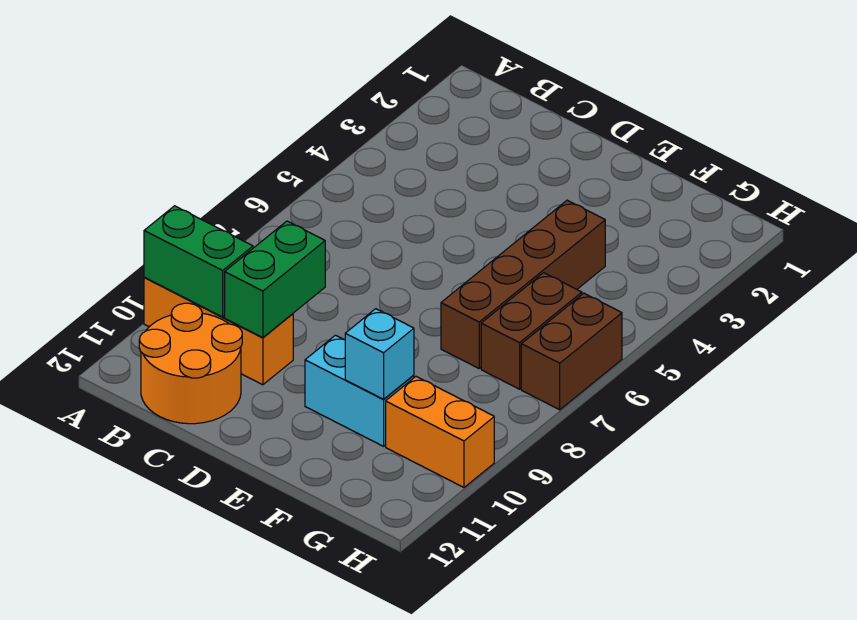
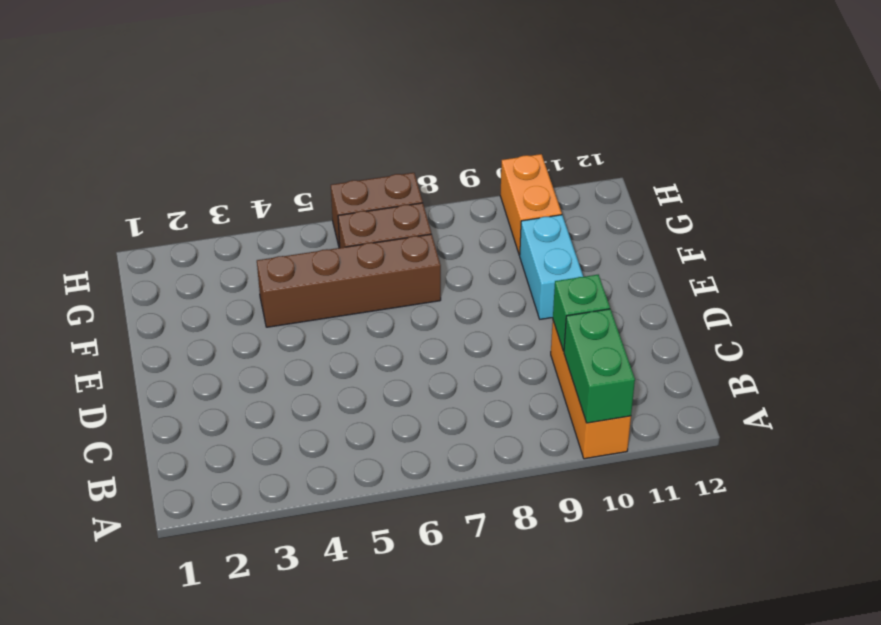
orange round brick B11:C12 level 1 -> none
green brick C9:C10 level 2 -> green brick C10 level 2
cyan brick F10 level 2 -> none

